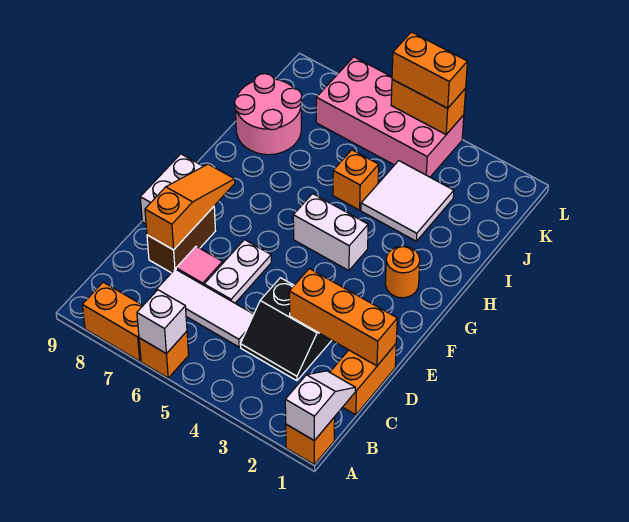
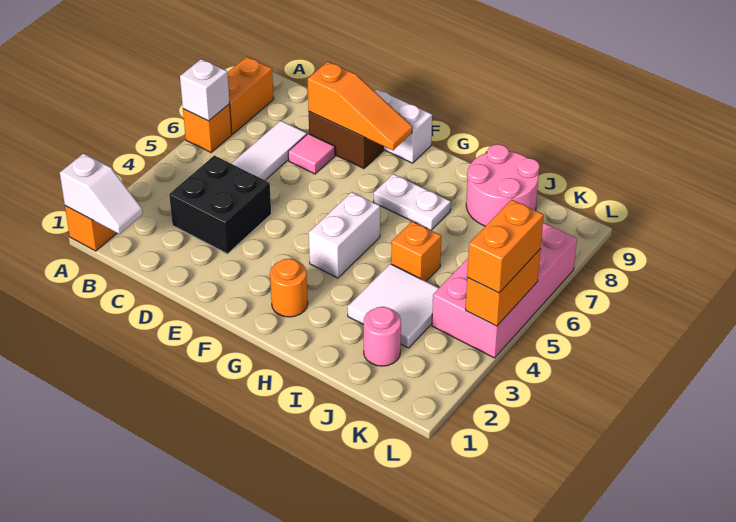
orange brick C1:D1 level 1 -> none
black slope C3:D4 level 1 top D -> black brick C3:D4 level 1
orange brick D1:D3 level 2 -> none
white plate D6:E6 level 1 -> white plate G7:H7 level 1
none -> pink round brick J2 level 1

